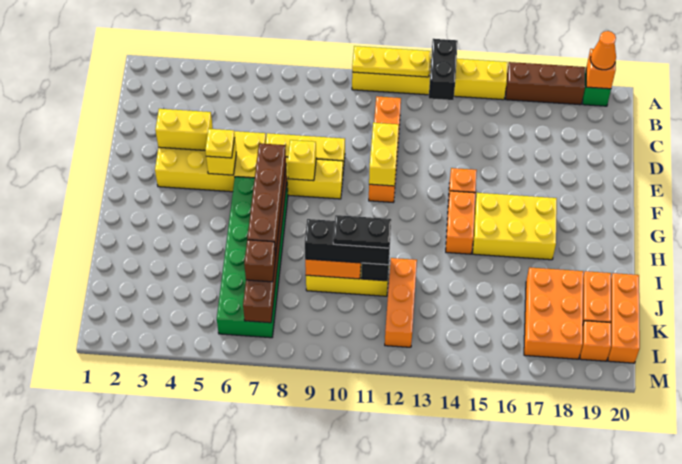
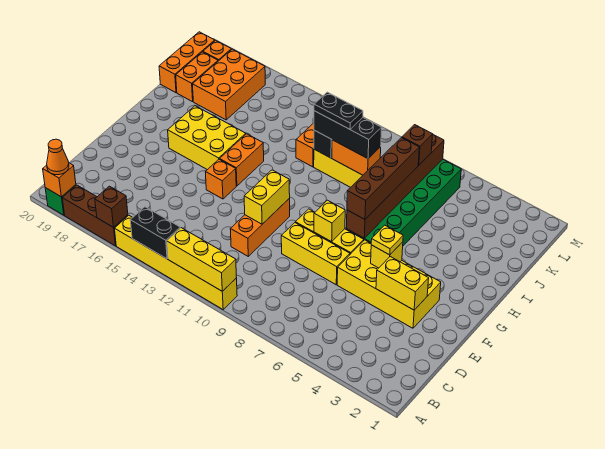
yellow plate A10:A12 level 2 -> yellow brick A10:A12 level 2
black brick A13:B13 level 2 -> black brick A13:A14 level 2
none -> brown brick A16 level 2
orange brick C11:F11 level 1 -> orange brick D11:F11 level 1

